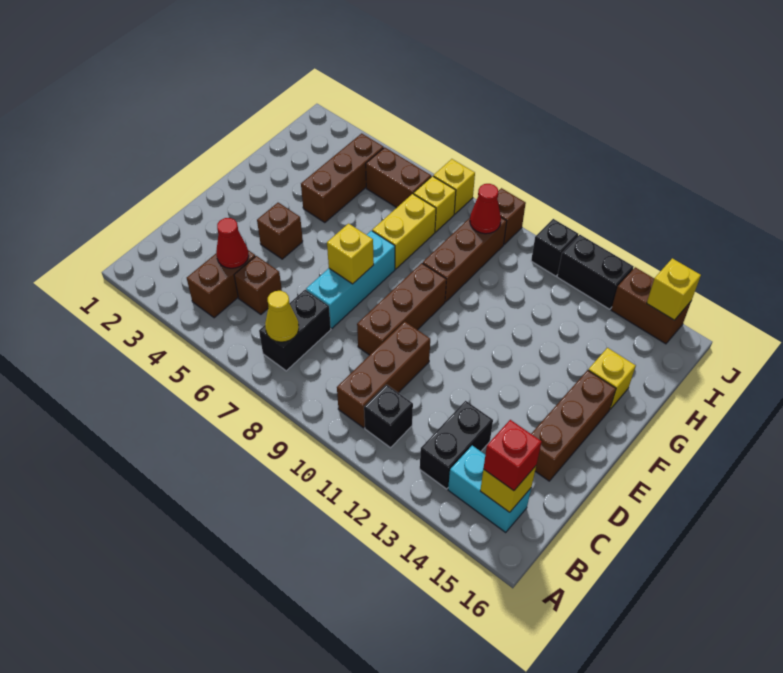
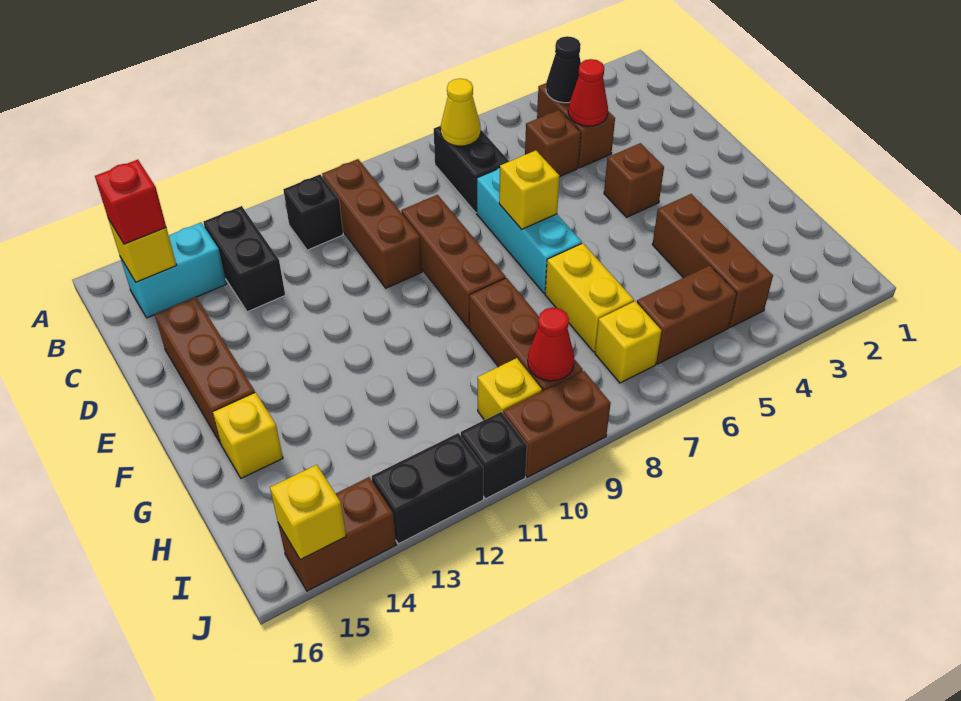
none -> black cone B4 level 2
yellow brick J7 level 1 -> yellow brick I10 level 1
brown brick J9 level 1 -> brown brick J9:J10 level 1

